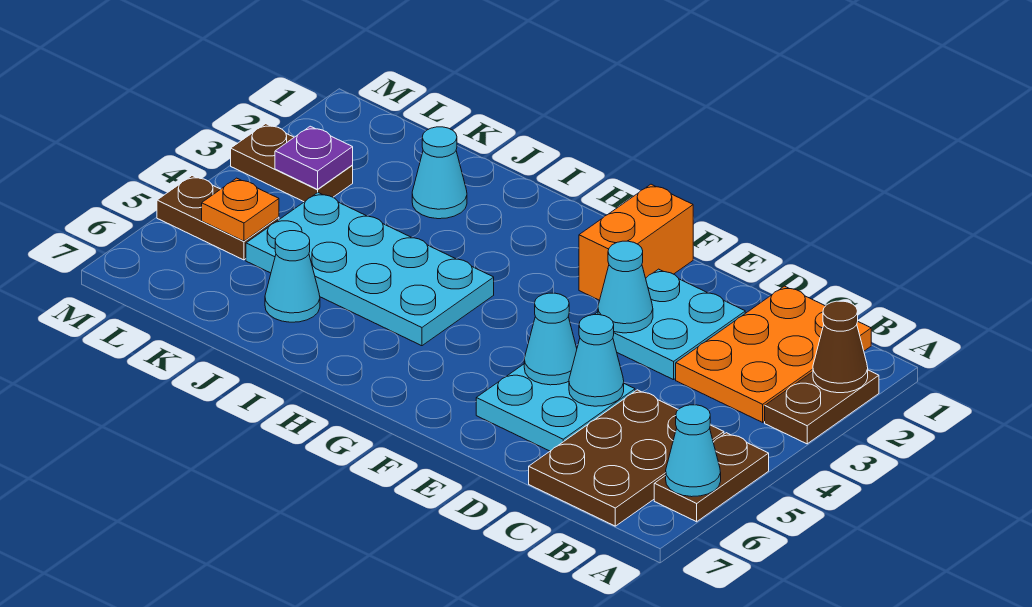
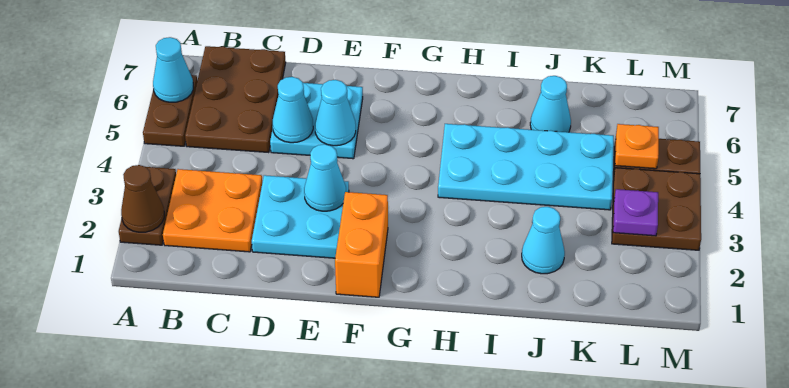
orange plate B1:C3 level 1 -> orange plate B2:C3 level 1
brown plate L3:M3 level 1 -> brown plate L3:M4 level 1

